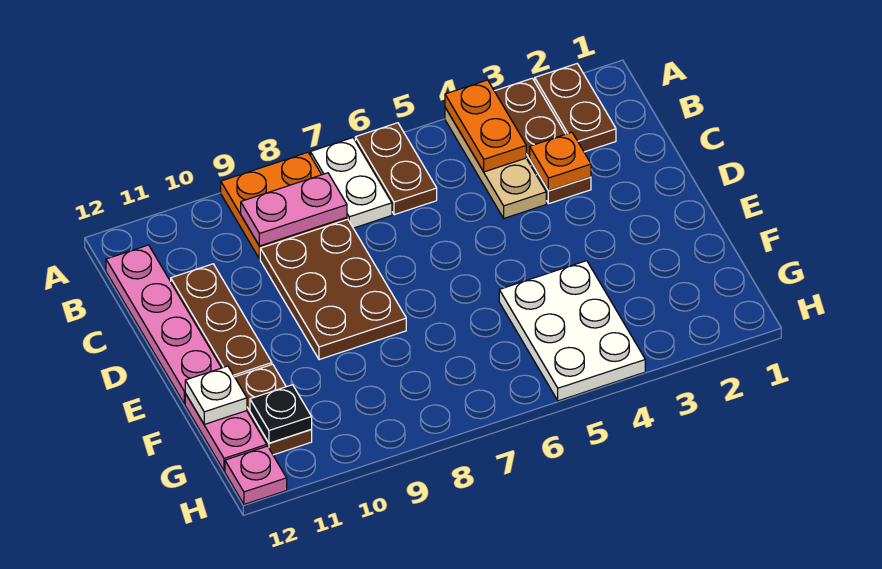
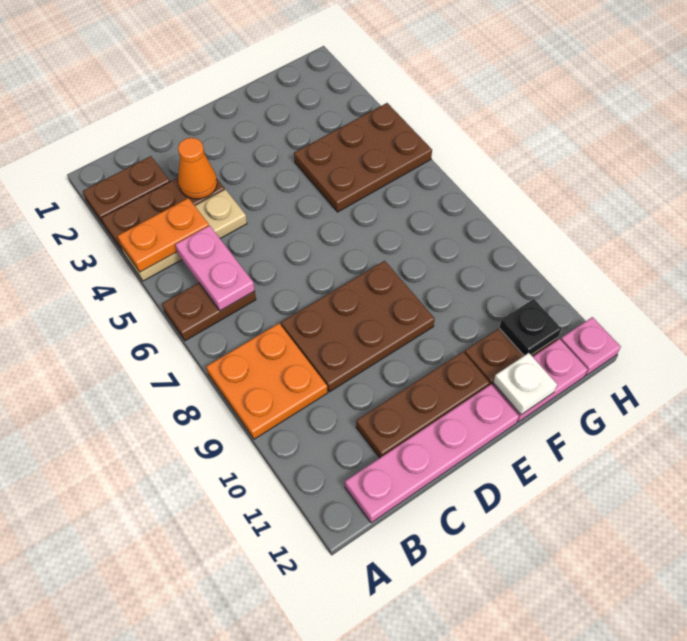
white plate A7:B7 level 1 -> none
pink plate B8:B9 level 2 -> pink plate B5:B6 level 2
orange plate C3 level 2 -> orange cone C3 level 2
white plate F4:H5 level 1 -> brown plate F4:H5 level 1

